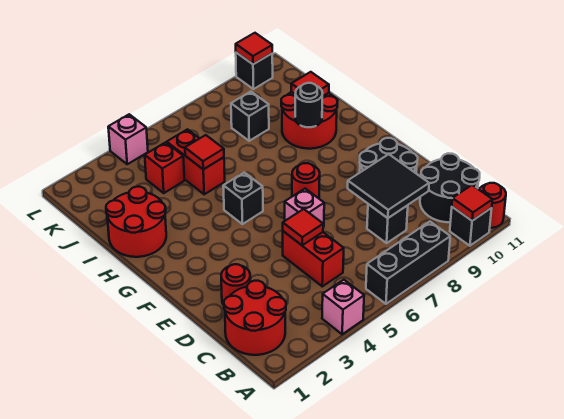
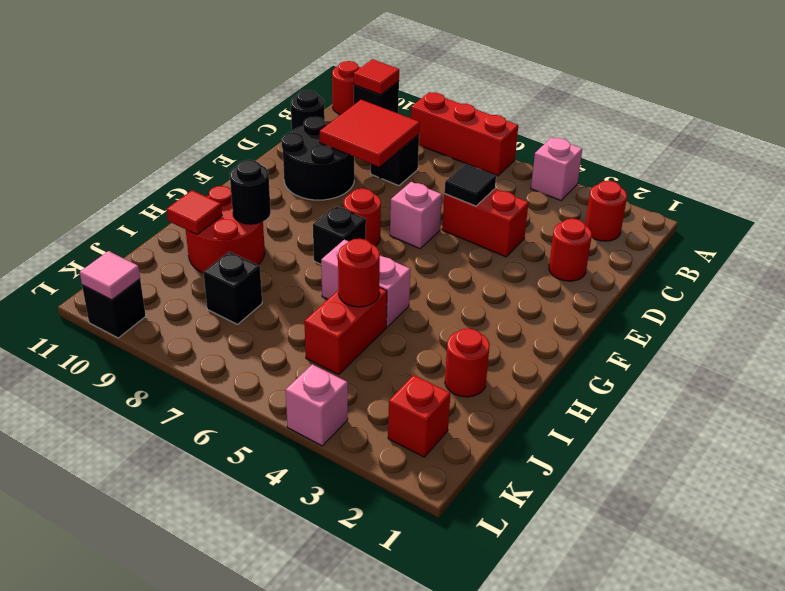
black brick A6:A8 level 1 -> red brick A6:A8 level 1
red round brick B1:C2 level 1 -> red round brick B2 level 1
black round brick B10:C11 level 1 -> black round brick C11 level 1
red brick C5:D5 level 1 -> red brick D4:D5 level 1
black tile C8:D9 level 2 -> red tile C8:D9 level 2
red tile D5 level 2 -> black tile D5 level 2
black brick G5 level 1 -> black brick G7 level 1
red round brick H1:I2 level 1 -> red round brick I2 level 1
none -> pink brick H5:H6 level 1
red tile I5 level 2 -> red round brick I5 level 2
red brick J4 level 1 -> red brick K2 level 1
red tile L10 level 2 -> pink tile L10 level 2

